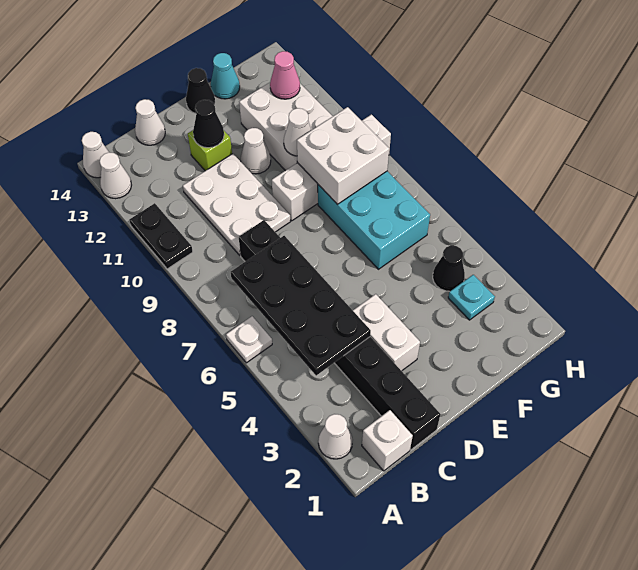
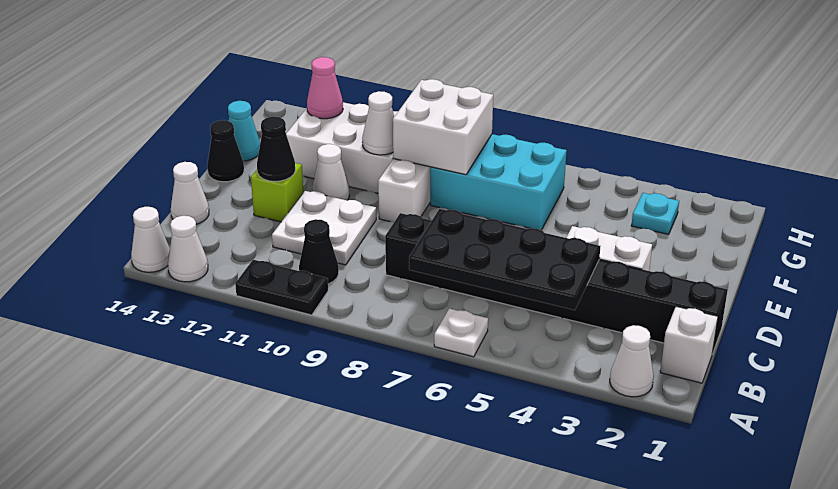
white plate C9:D11 level 1 -> white plate C10:D11 level 1
black cone G4 level 1 -> black cone B10 level 1

